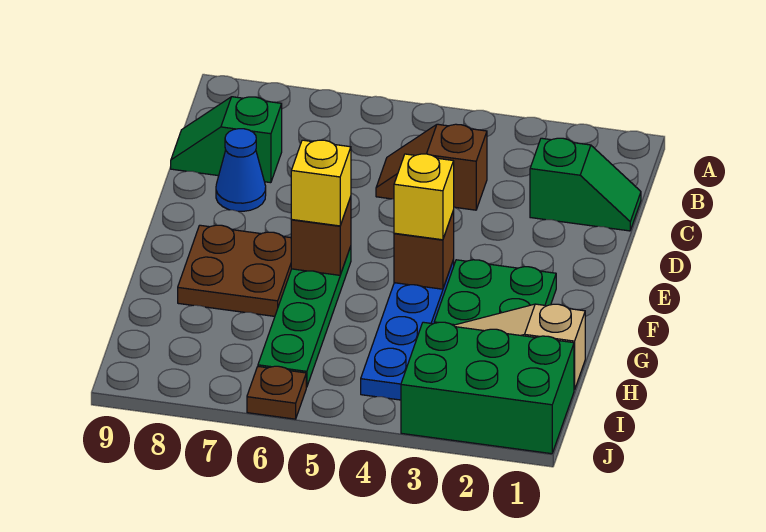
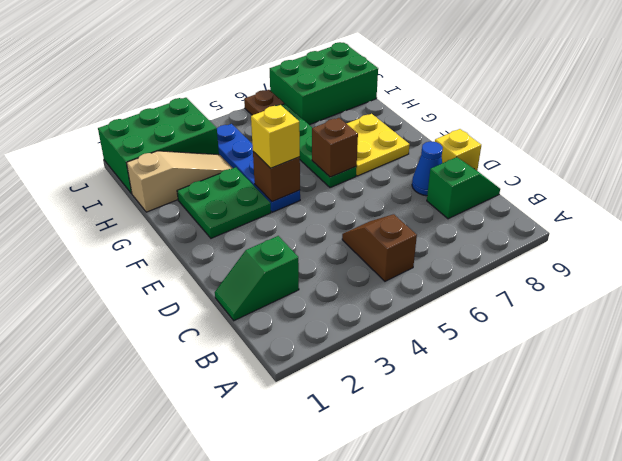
brown slope C4:C5 level 1 top 4 -> brown slope B5:C5 level 1 top B
yellow brick F6 level 3 -> yellow brick D9 level 1
brown plate F7:G8 level 1 -> yellow plate F7:G8 level 1
none -> green brick I7:J9 level 1

